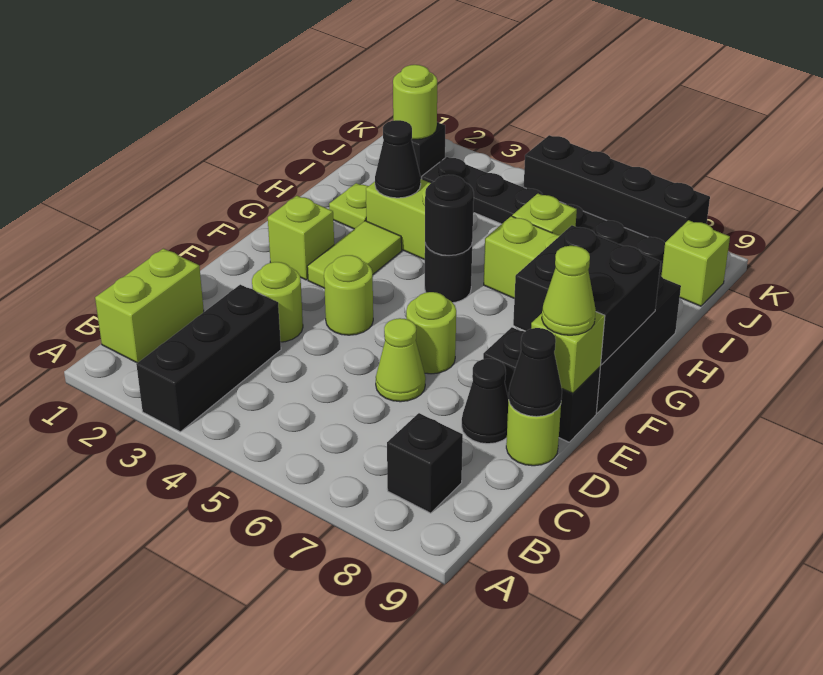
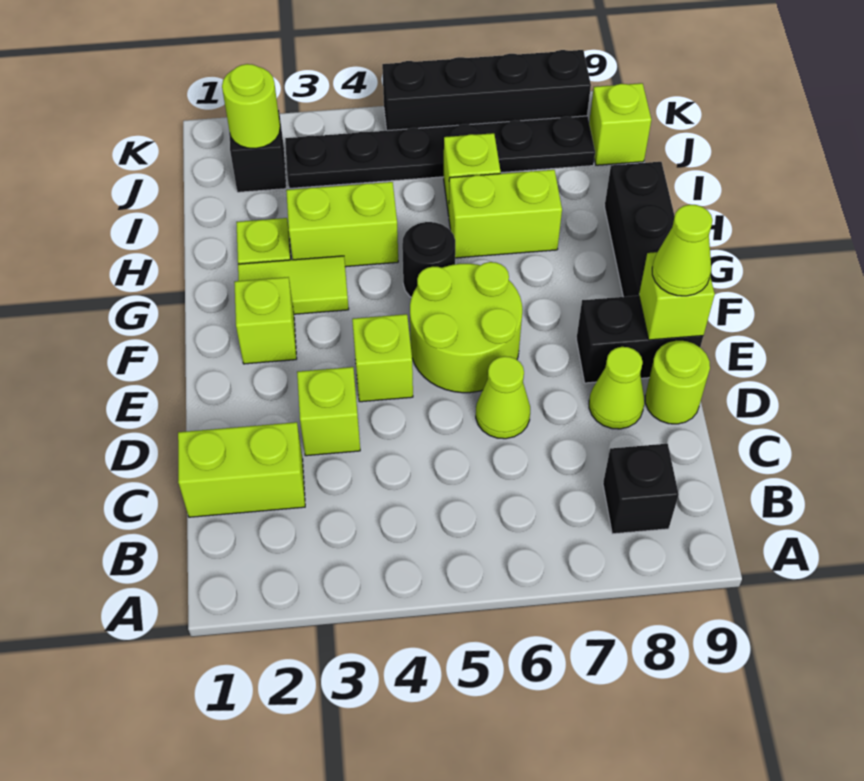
black brick A3:C3 level 1 -> none
lime brick B1:C1 level 1 -> lime brick C1:C2 level 1
lime round brick D3 level 1 -> lime brick D3 level 1
black cone D8 level 1 -> lime cone D8 level 1
black cone D9 level 2 -> none
lime round brick E4 level 1 -> lime brick E4 level 1
lime round brick E6 level 1 -> lime round brick E5:F6 level 1
lime tile F3:G3 level 1 -> lime tile G2:G3 level 1
black brick F8:G9 level 2 -> none
black round brick G5 level 2 -> none
black cone H3 level 2 -> none

